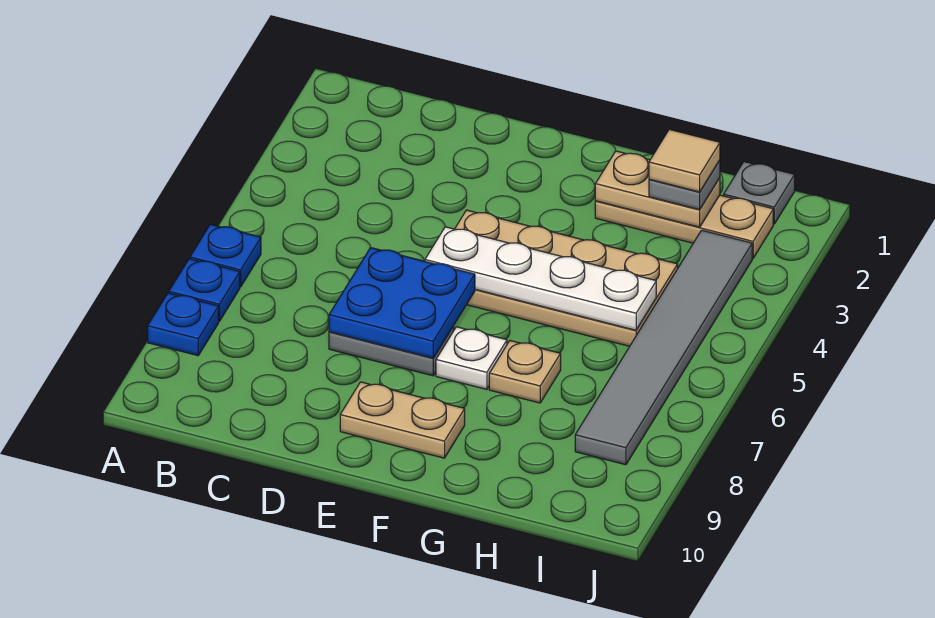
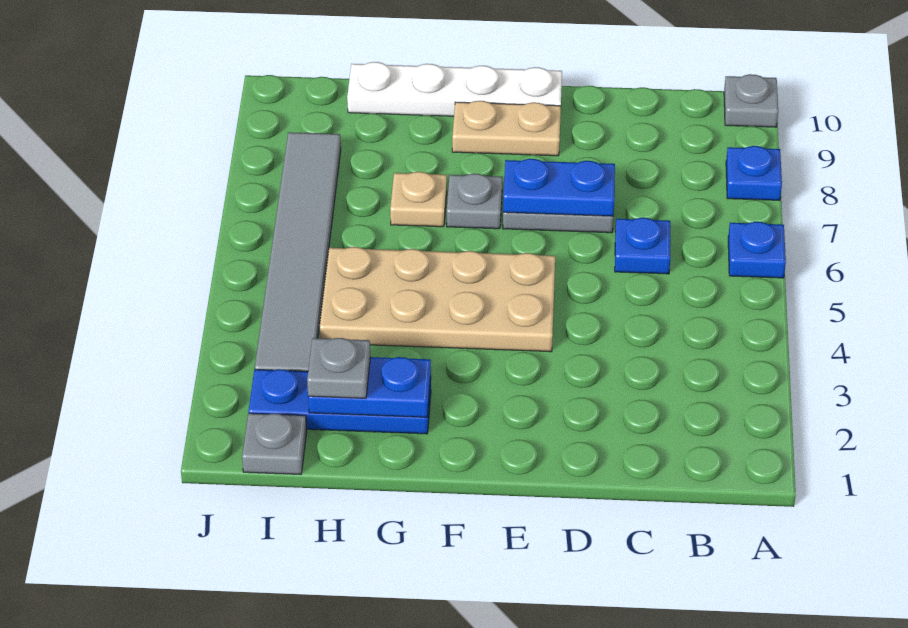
blue plate A7 level 1 -> blue plate C6 level 1
none -> grey plate A10 level 1
blue plate D6:E7 level 2 -> blue plate D7:E7 level 2
white plate E5:H5 level 2 -> white plate E10:H10 level 1
white plate F7 level 1 -> grey plate F7 level 1
tan plate G2:I2 level 1 -> blue plate G2:I2 level 1
tan plate G2:H2 level 2 -> blue plate G2:H2 level 2
tan tile H2 level 4 -> none

